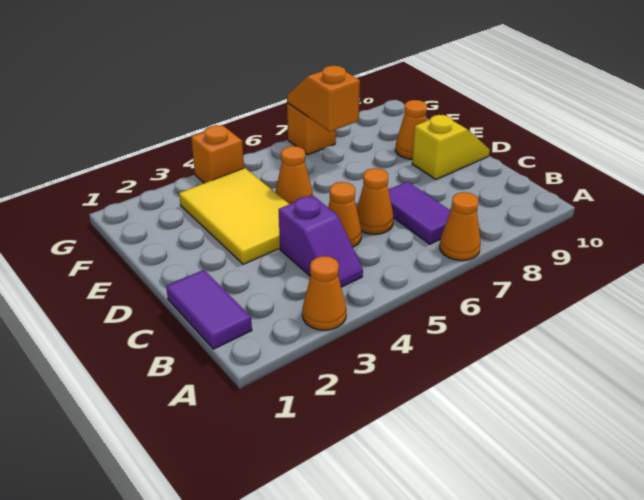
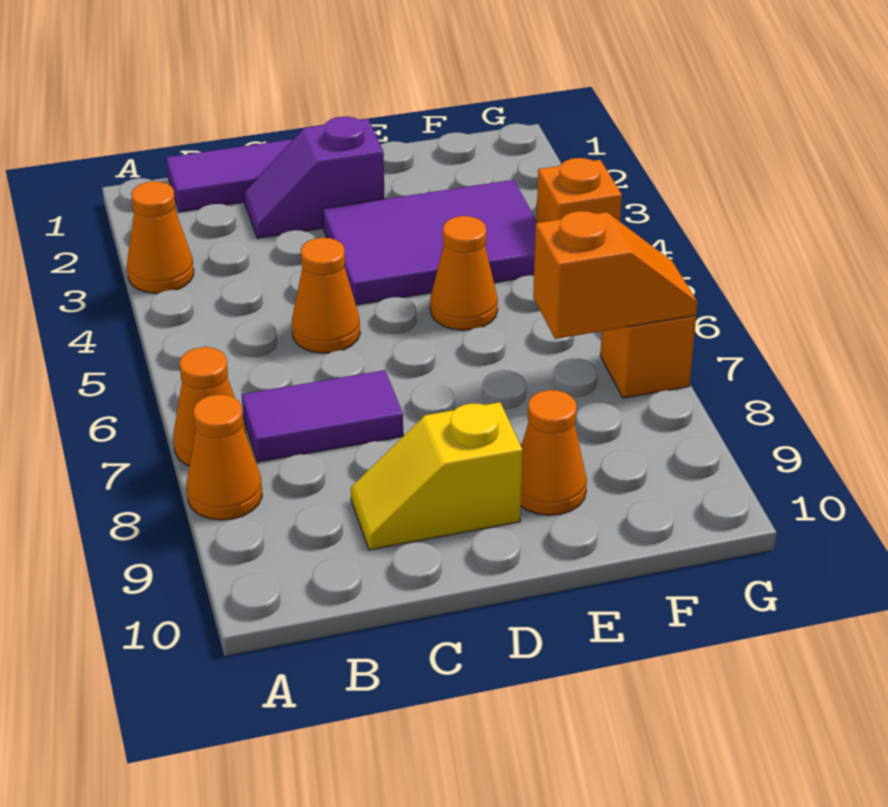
purple slope B4:C4 level 1 top C -> purple slope C2:D2 level 1 top D
orange cone C6 level 1 -> orange cone A8 level 1
yellow tile D3:F4 level 1 -> purple tile D3:F4 level 1
yellow slope D9:D10 level 1 top 9 -> yellow slope C9:D9 level 1 top D

